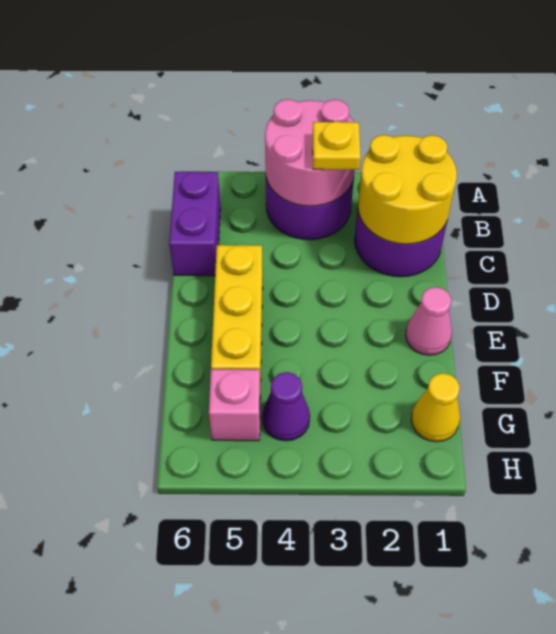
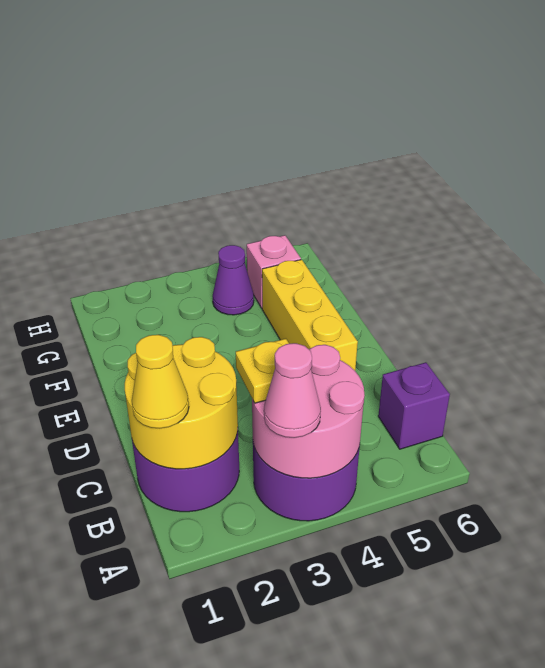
purple brick B6:C6 level 1 -> purple brick B6 level 1
pink cone E1 level 1 -> pink cone A3 level 3
yellow cone G1 level 1 -> yellow cone B1 level 3

